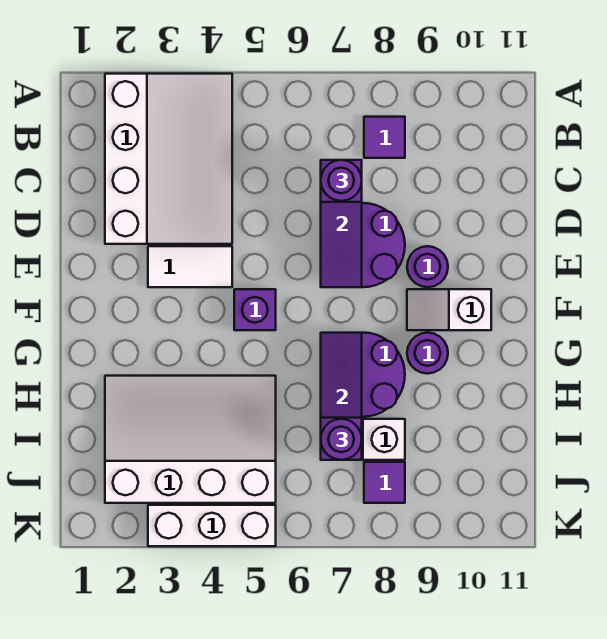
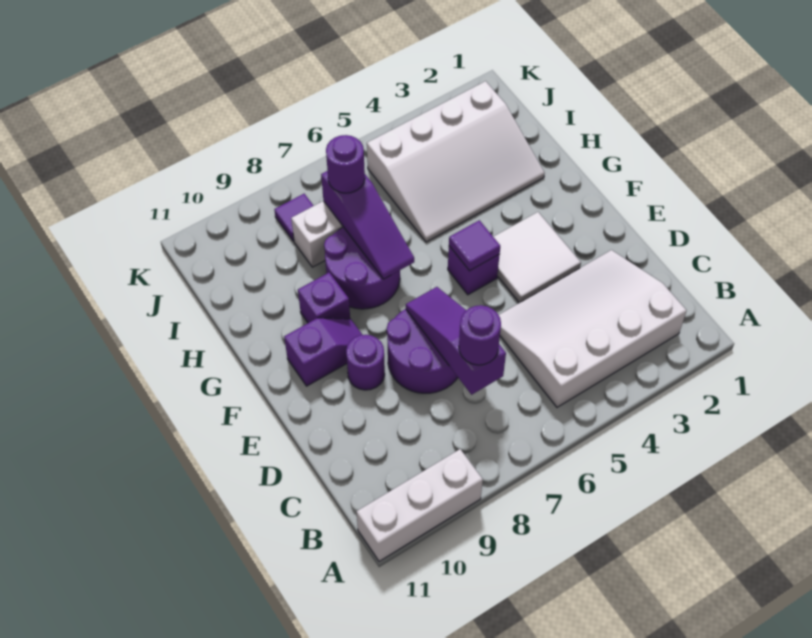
white slope A2:D4 level 1 top 2 -> white slope B2:D5 level 1 top B
purple tile B8 level 1 -> purple tile F5 level 2
white tile E3:E4 level 1 -> white tile E3:F4 level 1
white slope F9:F10 level 1 top 10 -> purple slope F9:F10 level 1 top 10
purple round brick G9 level 1 -> purple brick G9 level 1
white brick K3:K5 level 1 -> white brick A9:A11 level 1

